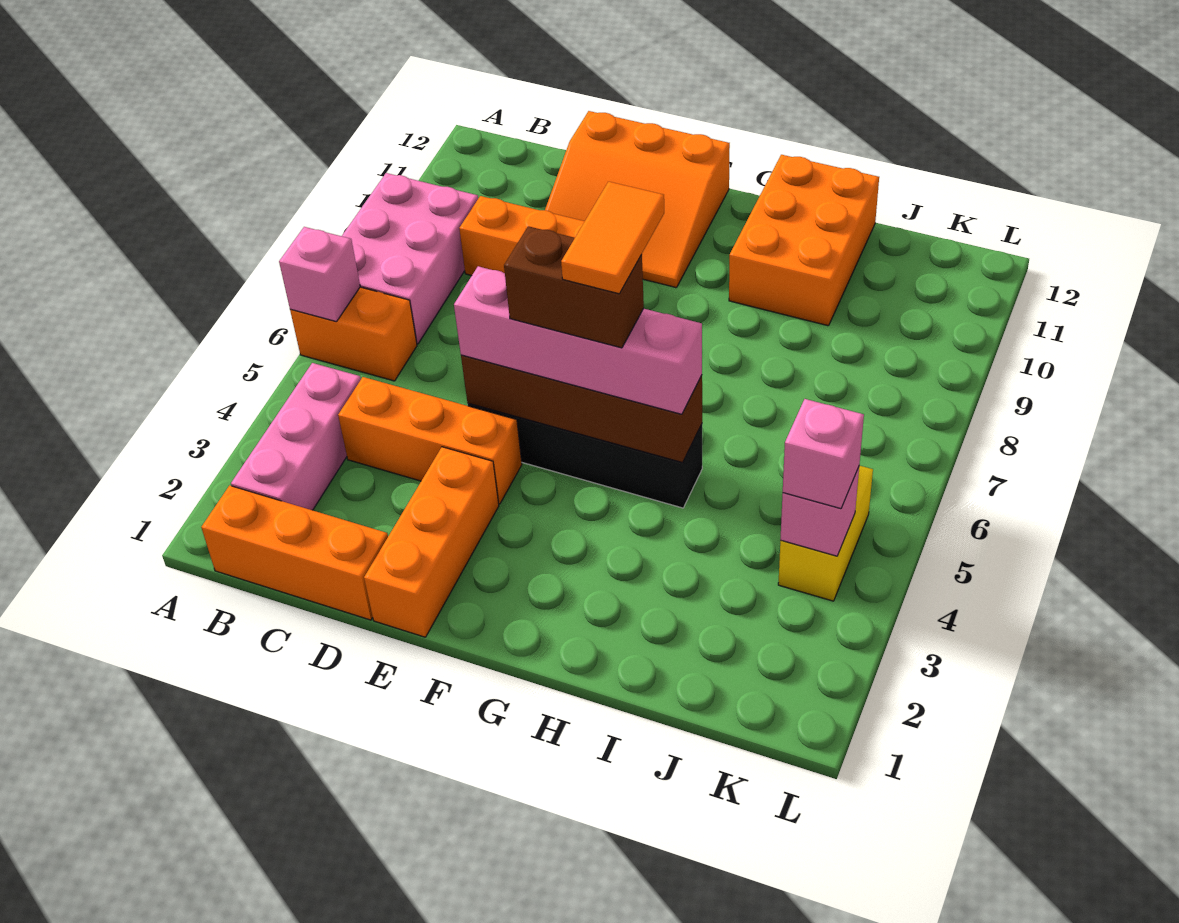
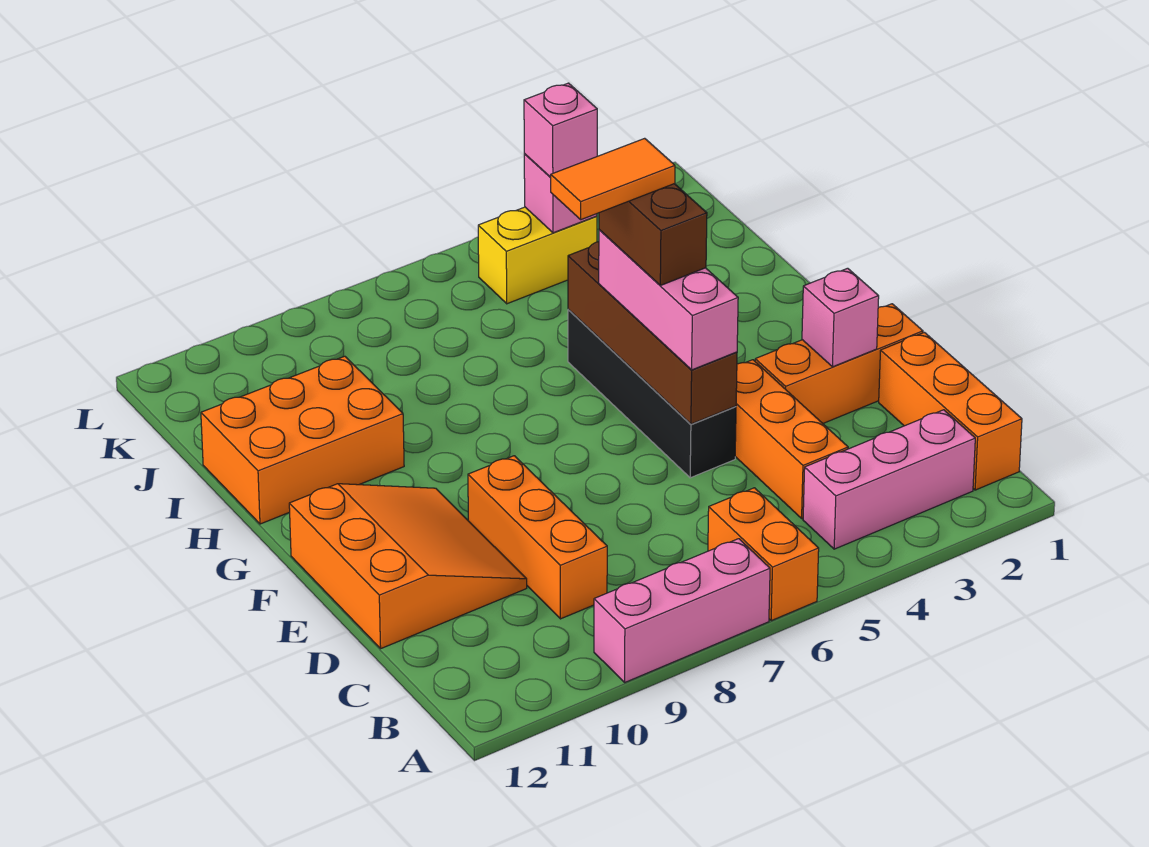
pink brick A6 level 2 -> pink brick E2 level 2
pink brick A7:B9 level 1 -> pink brick A7:A9 level 1
pink brick E5:H5 level 3 -> pink brick E5:G5 level 3

